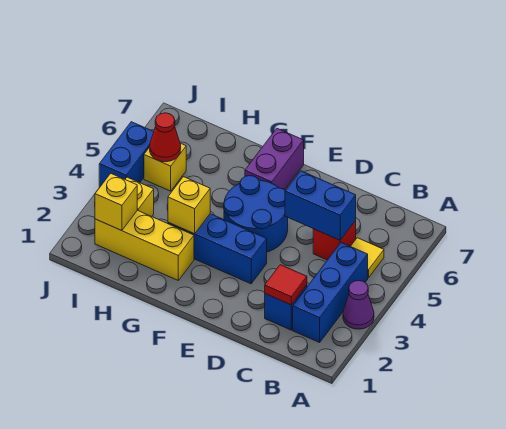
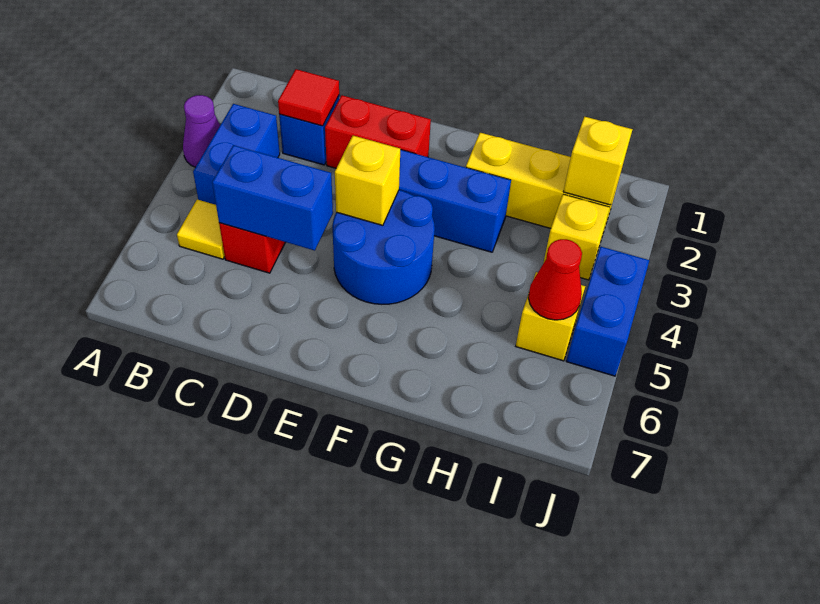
blue brick B2:B4 level 1 -> blue brick B3:B4 level 1
none -> red brick D2:E2 level 1
purple brick F6:F7 level 1 -> none
yellow brick G3 level 2 -> yellow brick E4 level 2

